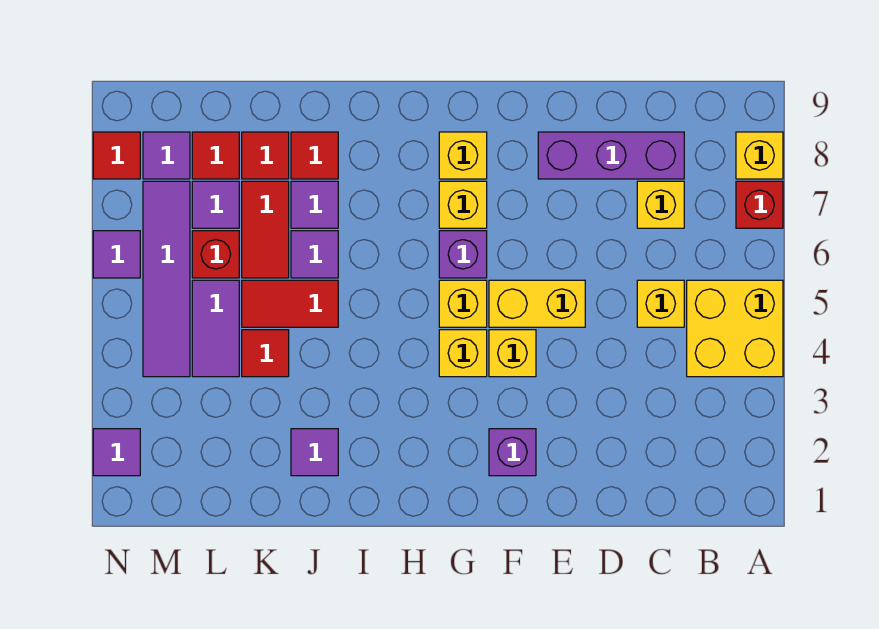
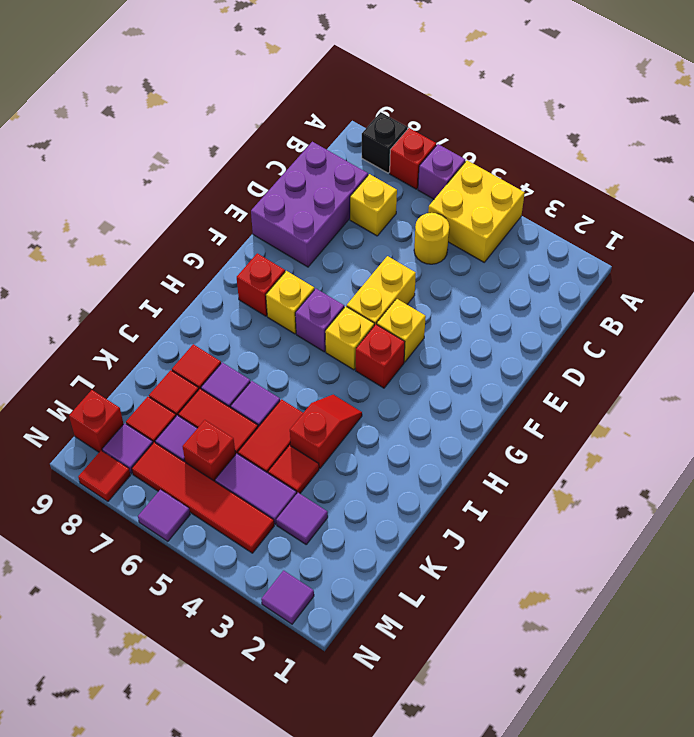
yellow brick A8 level 1 -> black brick A8 level 1
yellow brick C5 level 1 -> yellow round brick C5 level 1
purple brick C8:E8 level 1 -> purple brick C8:E9 level 1
purple brick F2 level 1 -> purple brick A6 level 1
yellow brick G4 level 1 -> red brick G4 level 1
yellow brick G8 level 1 -> red brick G8 level 1
none -> red slope I4:J4 level 1 top J
purple tile J2 level 1 -> purple tile L3 level 1
purple tile M4:M7 level 1 -> red tile M4:M7 level 1
none -> red brick M9 level 1

